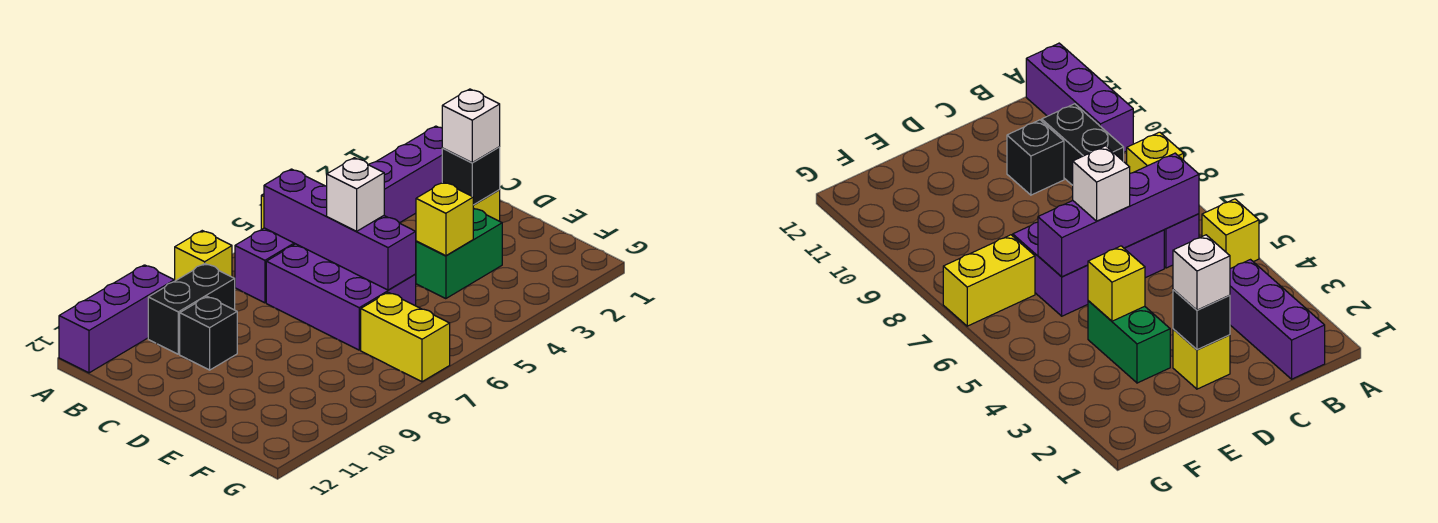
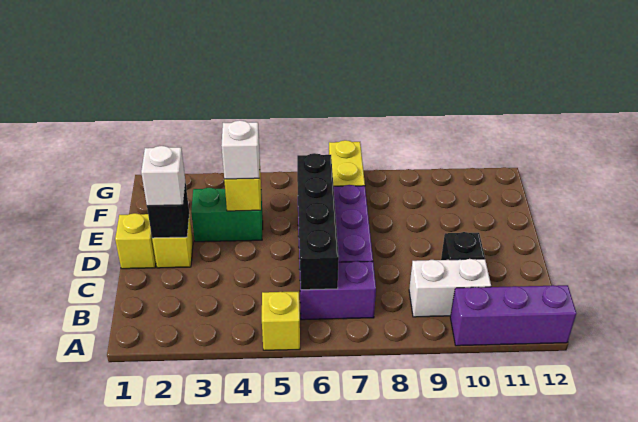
yellow brick A8 level 1 -> yellow brick D1 level 1
purple brick B1:B3 level 1 -> none
purple brick B6:E6 level 2 -> black brick B6:E6 level 2
black brick B9:B10 level 1 -> white brick B9:B10 level 1
white brick D6 level 3 -> white brick E4 level 3

